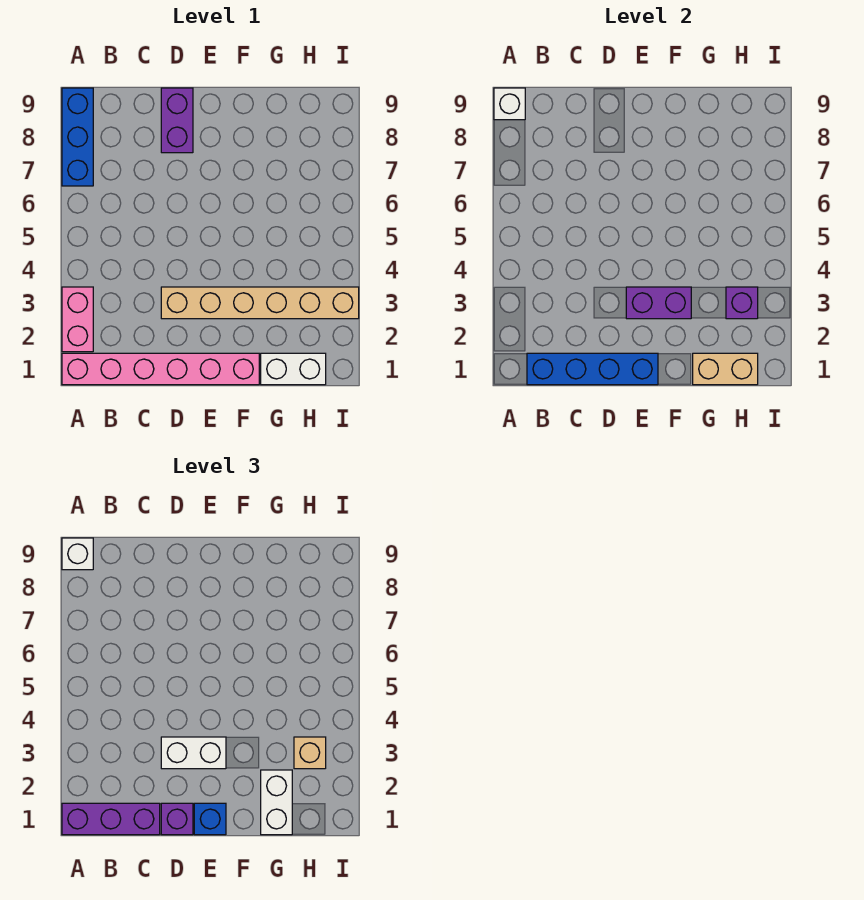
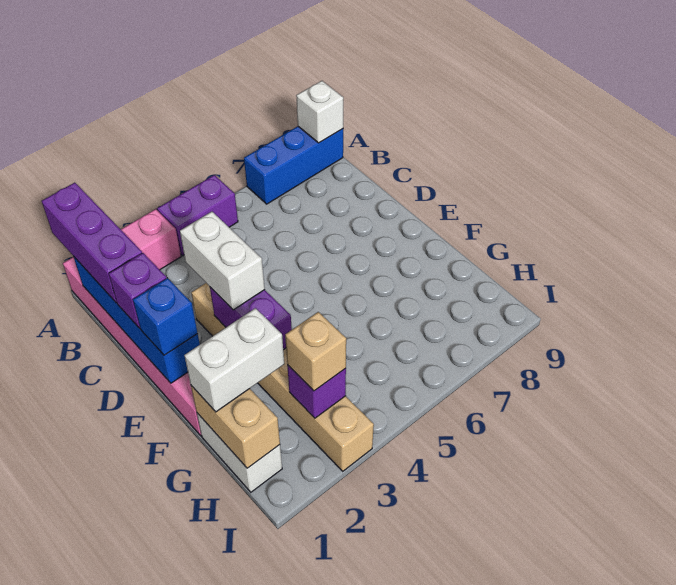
white brick A9 level 3 -> none
purple brick D8:D9 level 1 -> purple brick A4:A5 level 1

